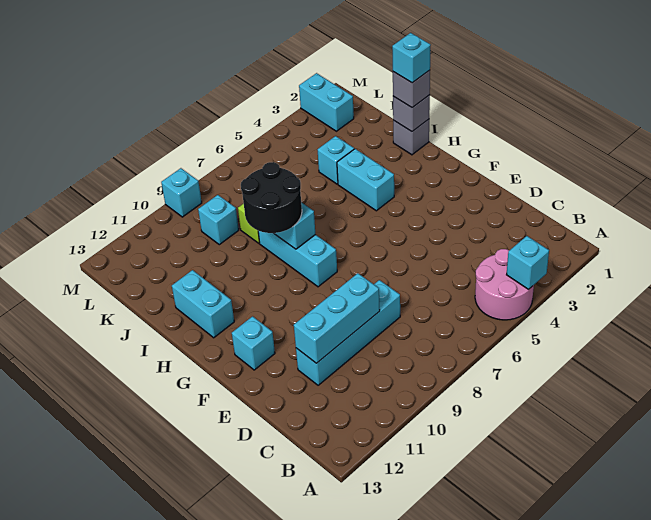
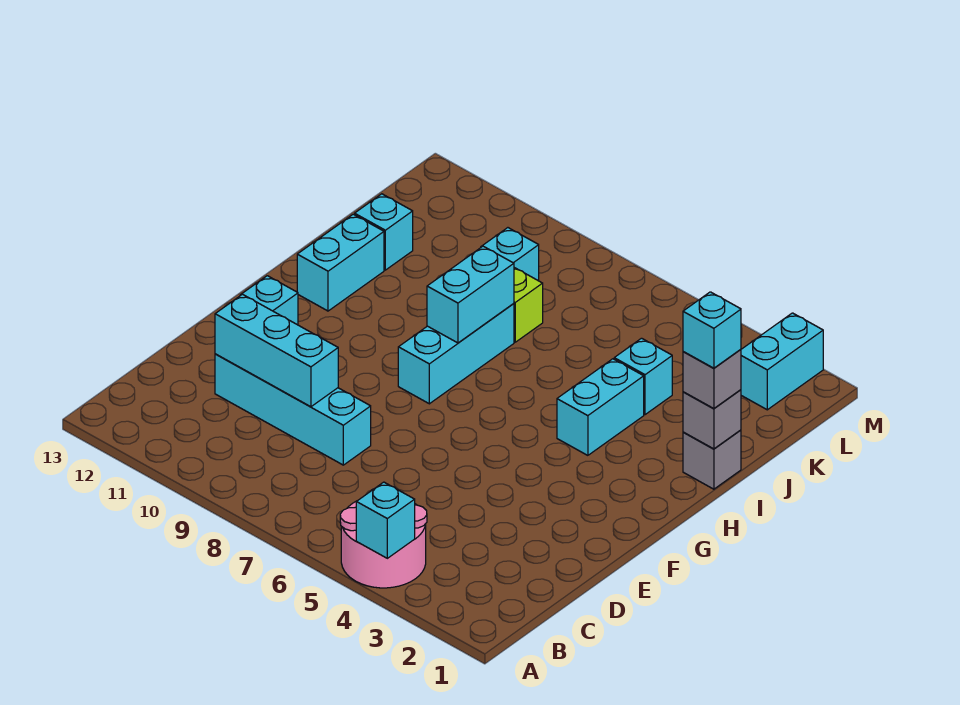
black round brick H8:I9 level 3 -> none
cyan brick M9 level 1 -> cyan brick J12 level 1

